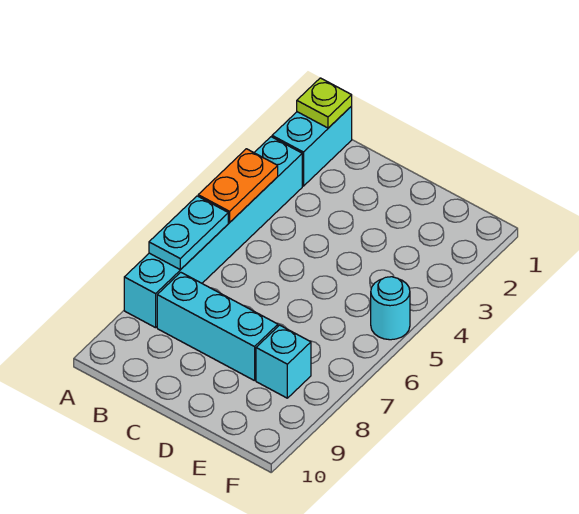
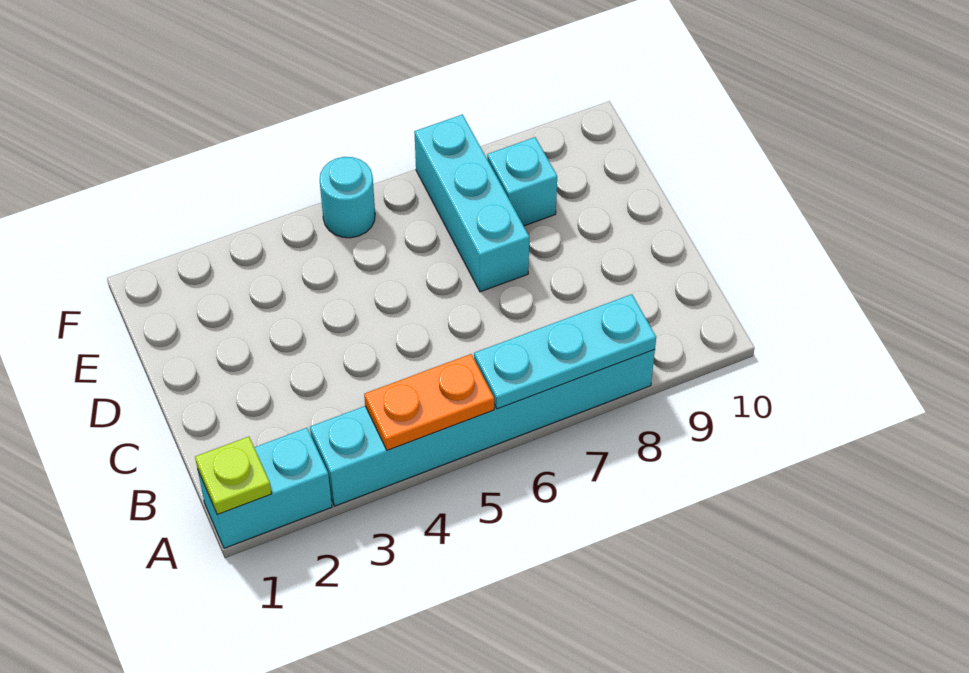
cyan plate A6:A7 level 2 -> cyan plate A6:A8 level 2
cyan brick B8:D8 level 1 -> cyan brick D7:F7 level 1

